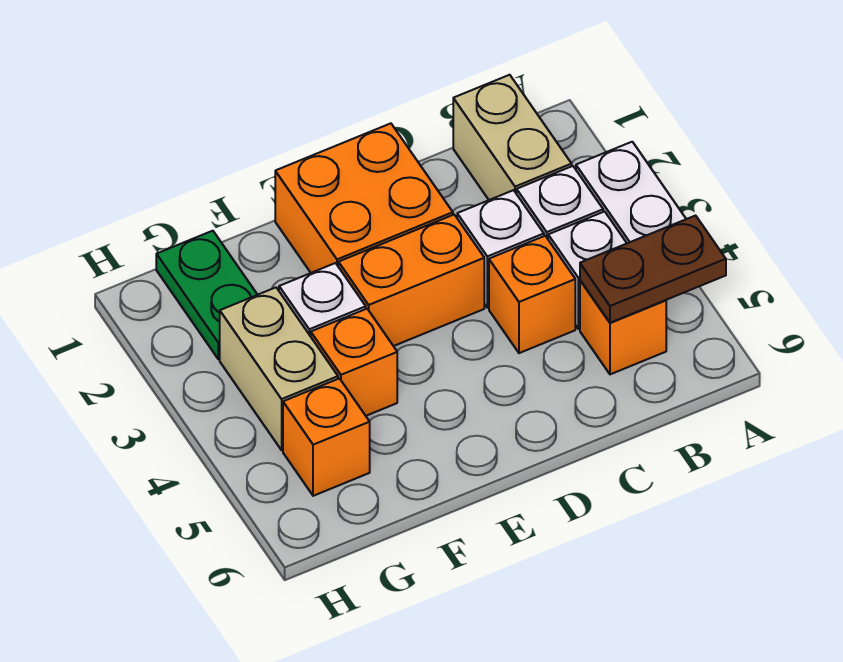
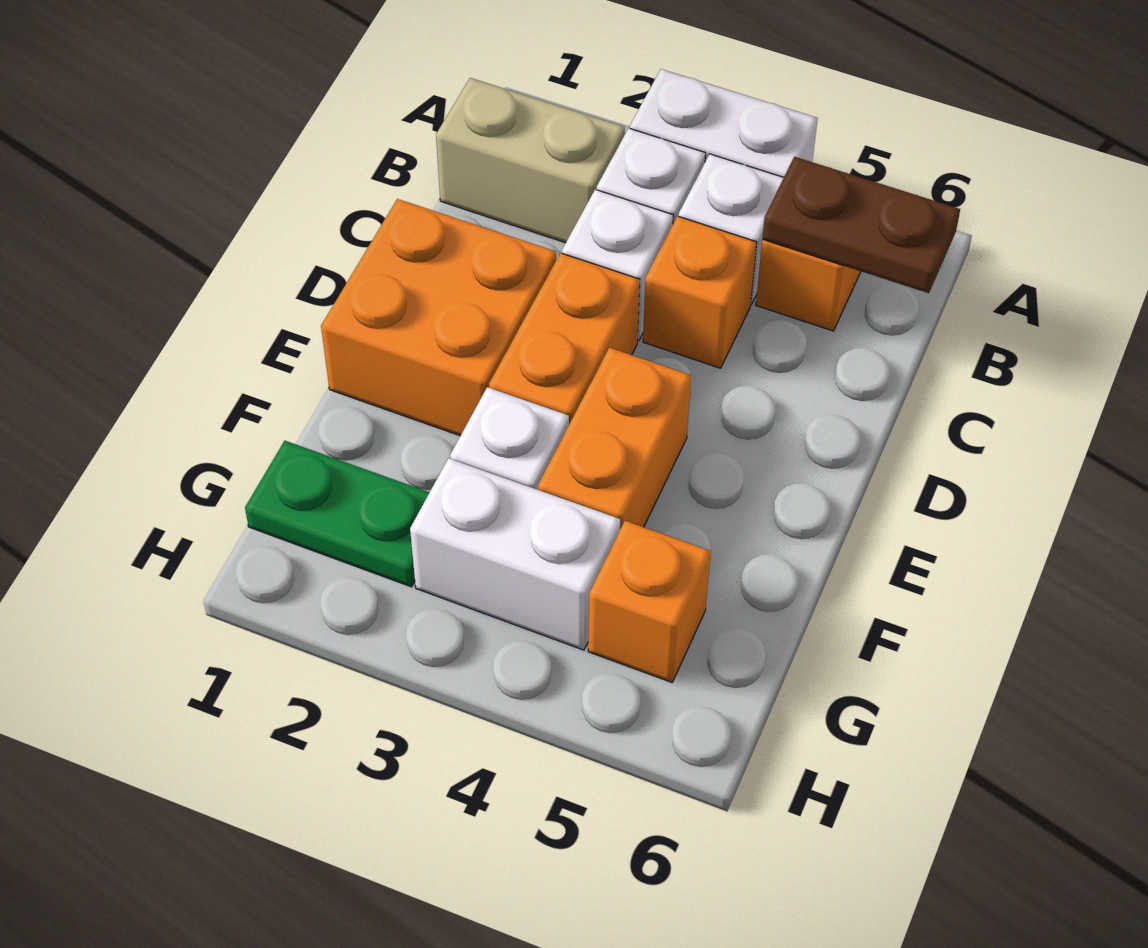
brown plate A5:B5 level 2 -> brown plate B5:B6 level 2
orange brick F4 level 1 -> orange brick E4:F4 level 1
tan brick G3:G4 level 1 -> white brick G3:G4 level 1

